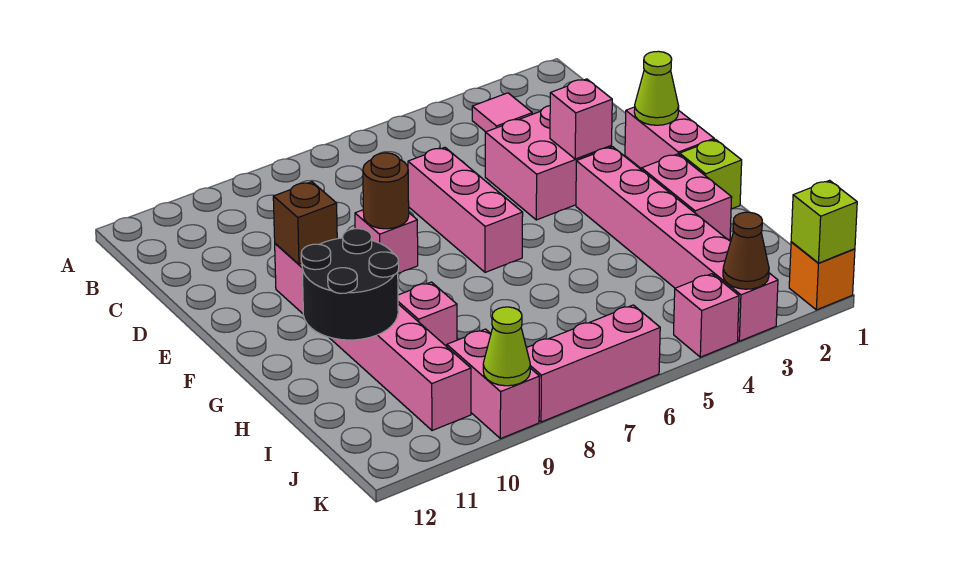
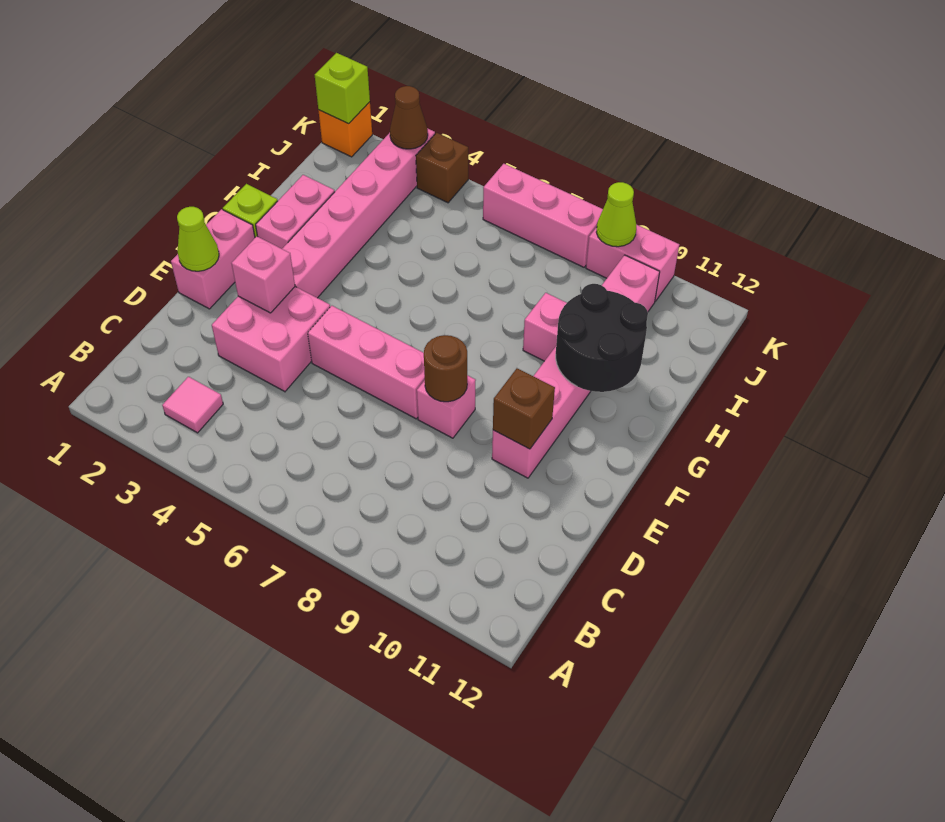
pink brick D6:F6 level 1 -> pink brick E5:E7 level 1
pink brick J9:K9 level 1 -> pink brick K9:K10 level 1
pink brick K4 level 1 -> brown brick K4 level 1

